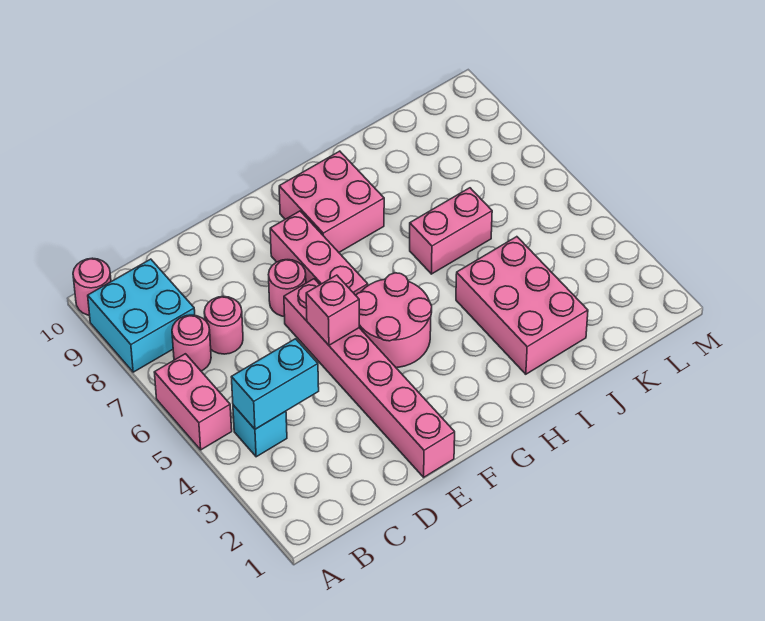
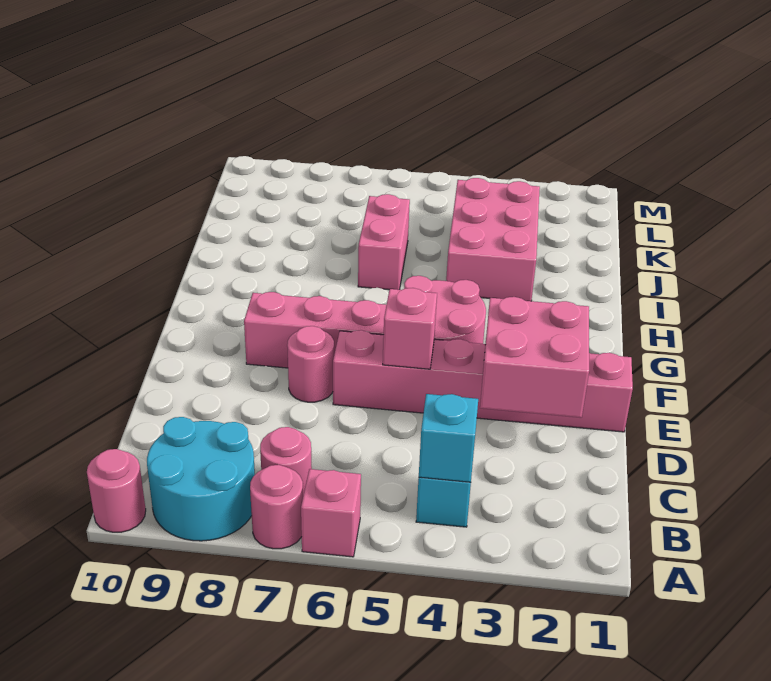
pink brick A5:A6 level 1 -> pink brick A6 level 1
cyan brick A8:B9 level 1 -> cyan round brick A8:B9 level 1
cyan brick B4:C4 level 2 -> cyan brick B4 level 2
pink round brick C7 level 1 -> pink round brick A7 level 1
pink brick G8:H9 level 1 -> pink brick D2:E3 level 2
pink brick I2:J4 level 1 -> pink brick I3:K4 level 1

